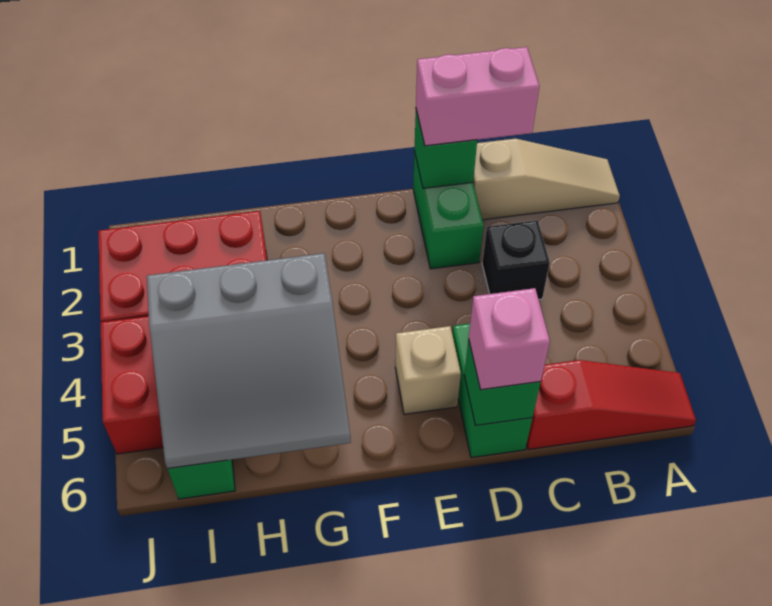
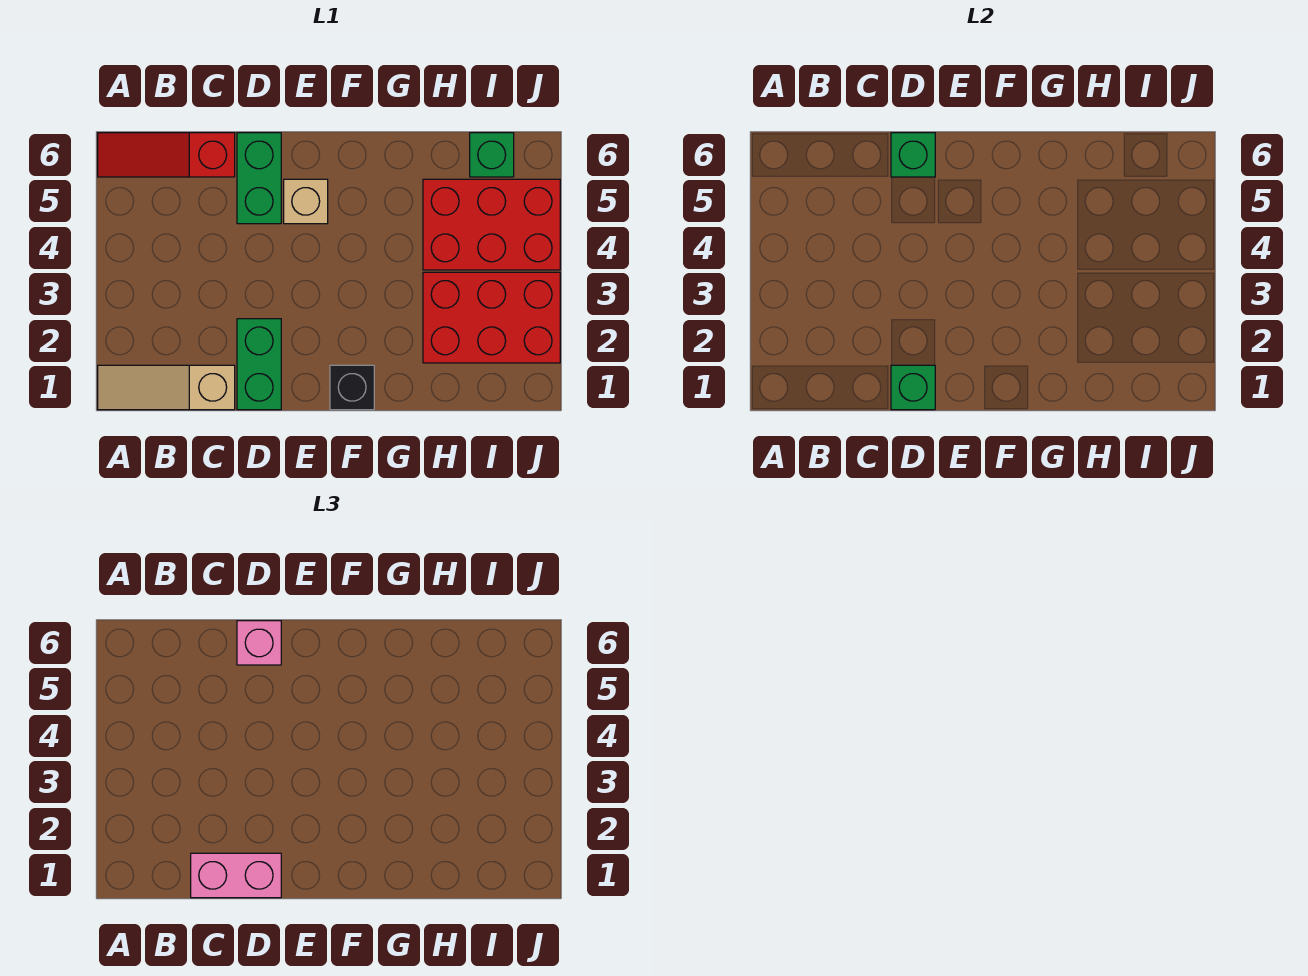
black brick C3 level 1 -> black brick F1 level 1
grey slope G4:I6 level 2 top 4 -> none

